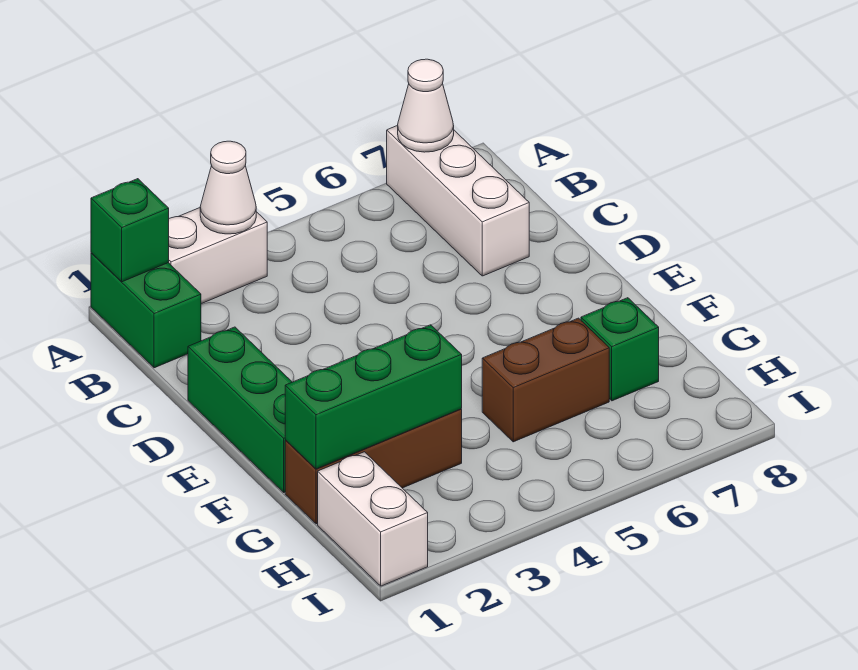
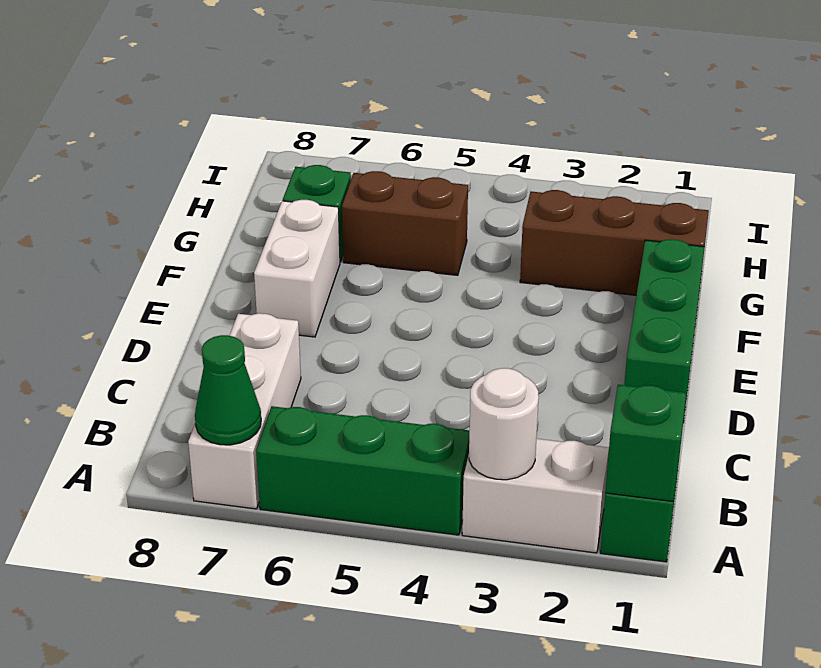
white cone A3 level 2 -> white round brick A3 level 2
white cone A7 level 2 -> green cone A7 level 2
green brick G1:G3 level 2 -> green brick A4:A6 level 1
white brick H1:I1 level 1 -> white brick E7:F7 level 1

